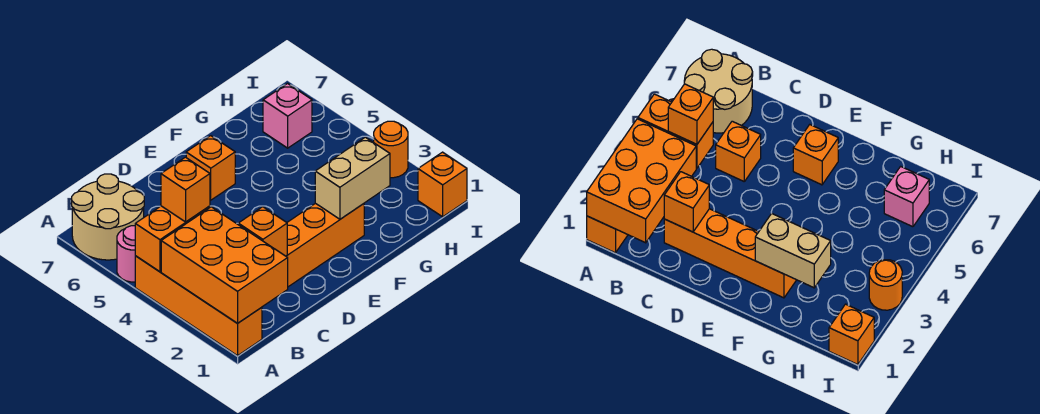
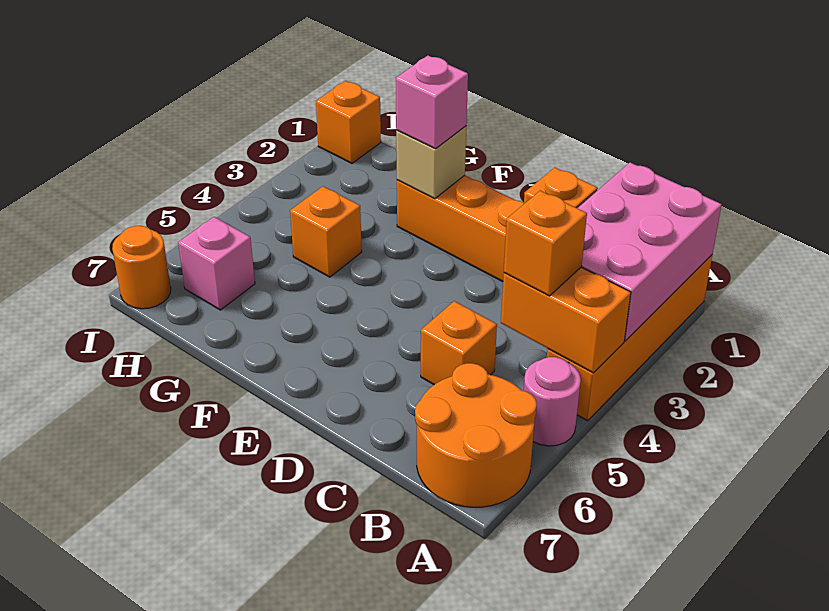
orange brick A1:B3 level 2 -> pink brick A1:B3 level 2
tan round brick A6:B7 level 1 -> orange round brick A6:B7 level 1
orange brick E6 level 1 -> orange brick G4 level 1
tan brick F2:G2 level 2 -> tan brick F2 level 2
none -> pink brick F2 level 3
orange round brick I3 level 1 -> orange round brick I7 level 1

